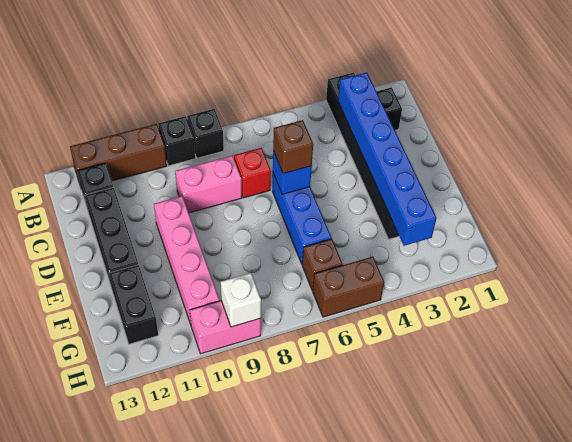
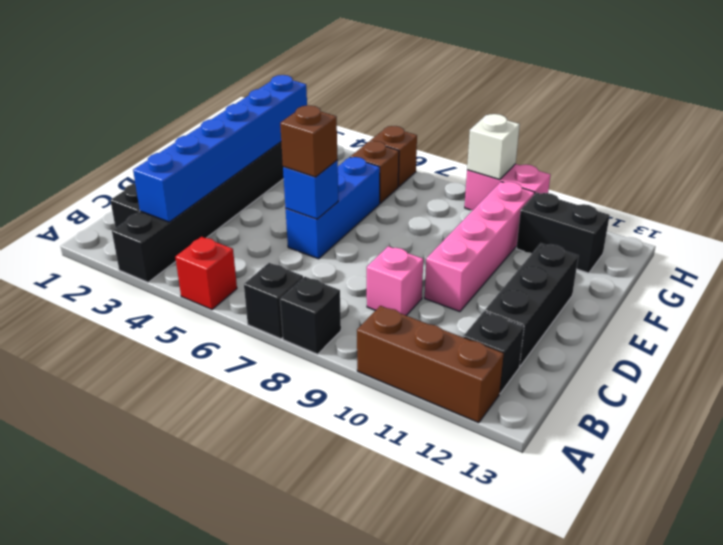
black brick A9 level 1 -> black brick A7 level 1
red brick C7 level 1 -> red brick A5 level 1
pink brick C8:C9 level 1 -> pink brick C9 level 1
black brick F12:G12 level 1 -> black brick G11:G12 level 1
brown brick H5:H6 level 1 -> brown brick H6 level 1

